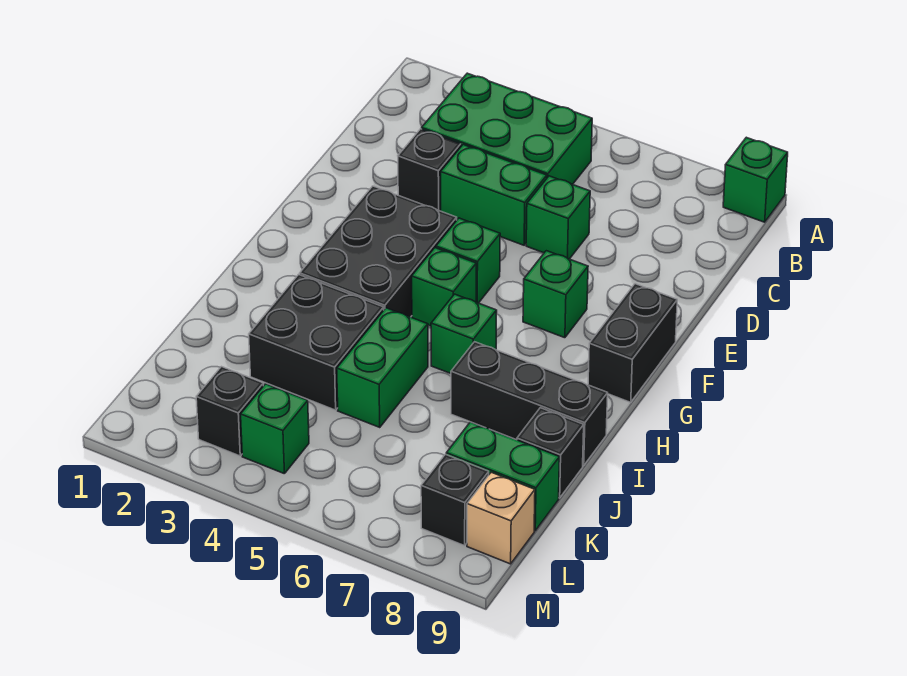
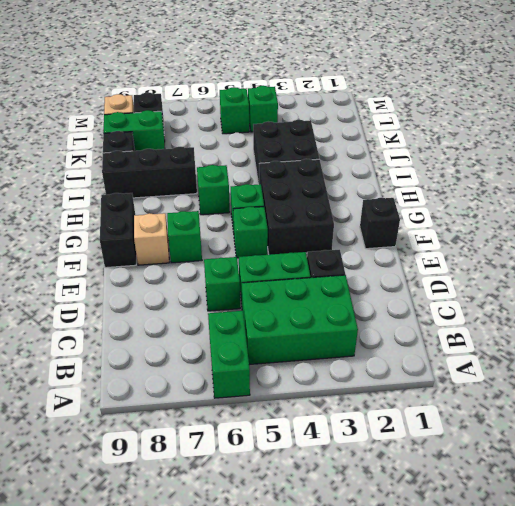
green brick A9 level 1 -> green brick L5 level 1
none -> tan brick F8 level 1
green brick I5:J5 level 1 -> green brick A6:B6 level 1
black brick L3 level 1 -> black brick F1 level 1

